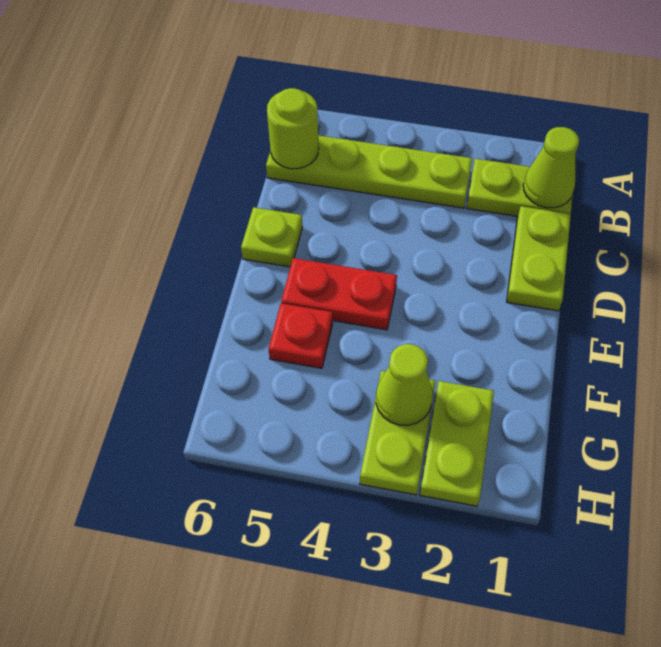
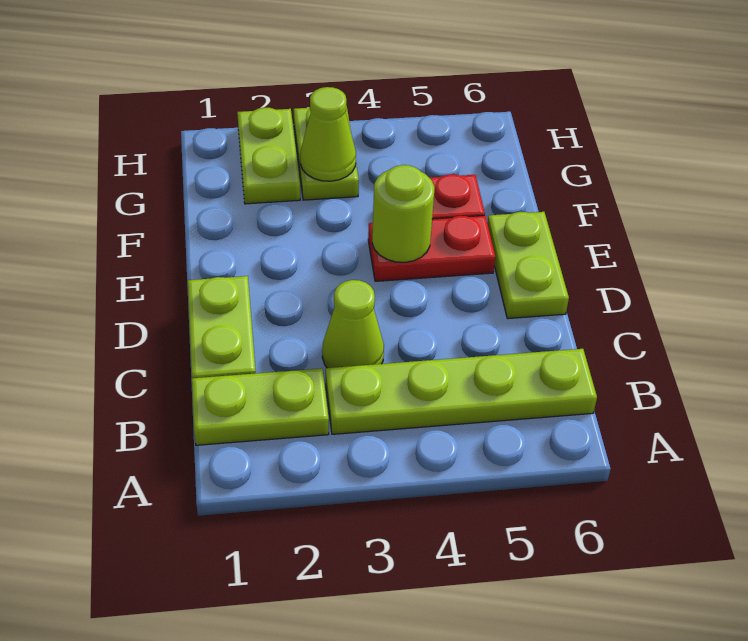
lime cone B1 level 2 -> lime cone C3 level 1
lime round brick B6 level 2 -> lime round brick E4 level 2
lime plate D6 level 1 -> lime plate D6:E6 level 1

